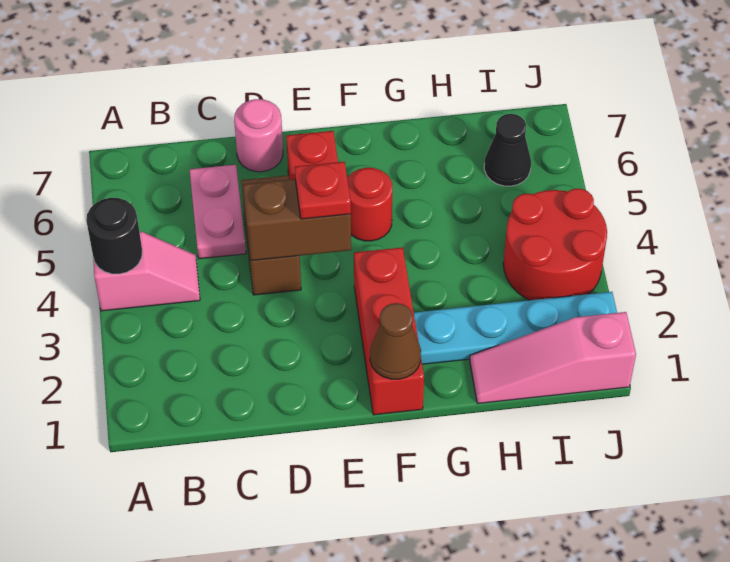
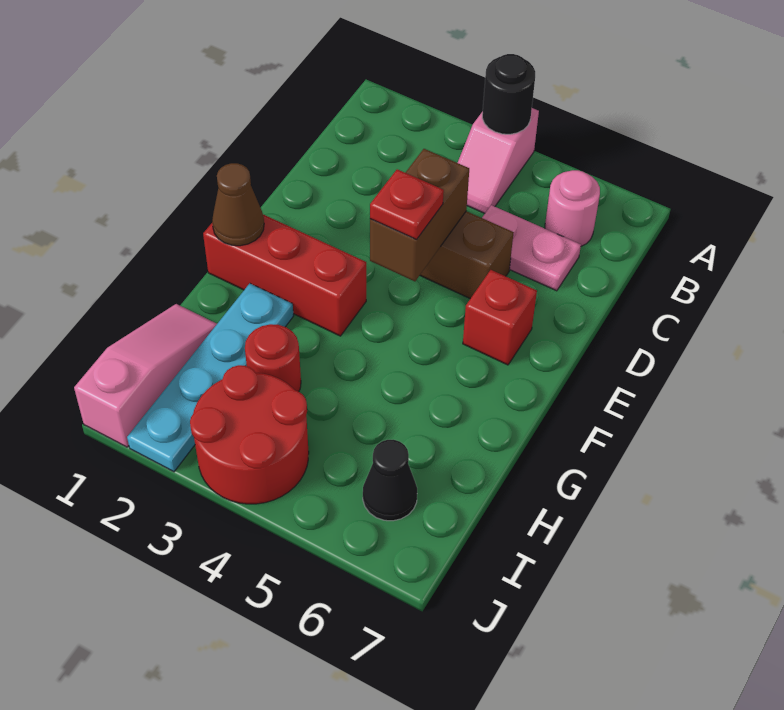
pink round brick D7 level 1 -> pink round brick B6 level 1
red round brick F5 level 1 -> red round brick H3 level 1

